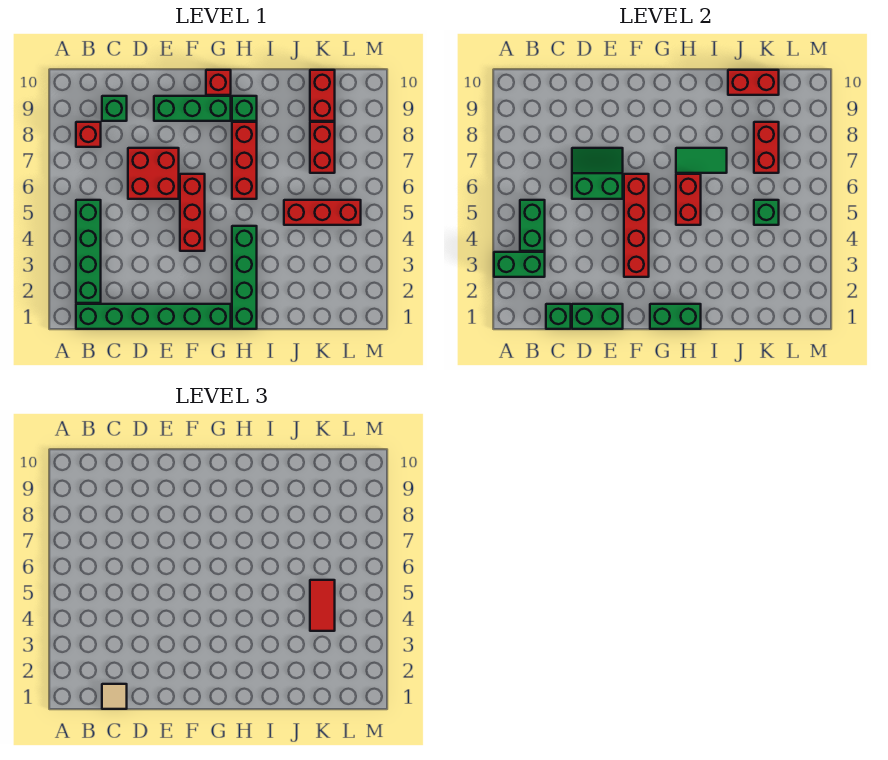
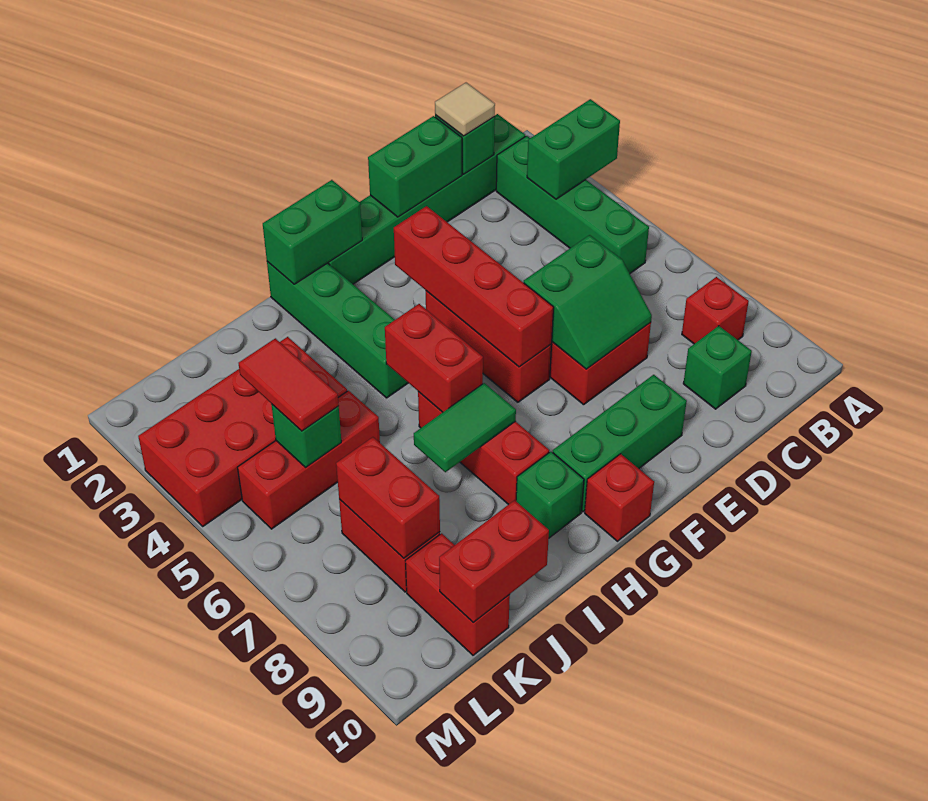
green brick B4:B5 level 2 -> none
none -> red brick J3:M4 level 1

